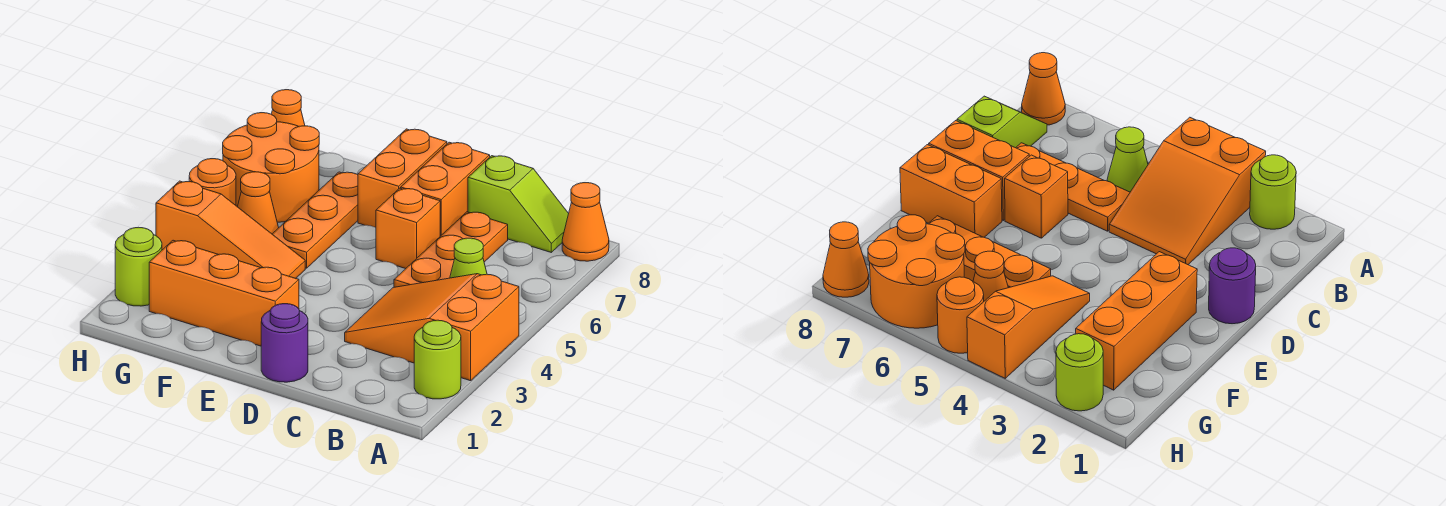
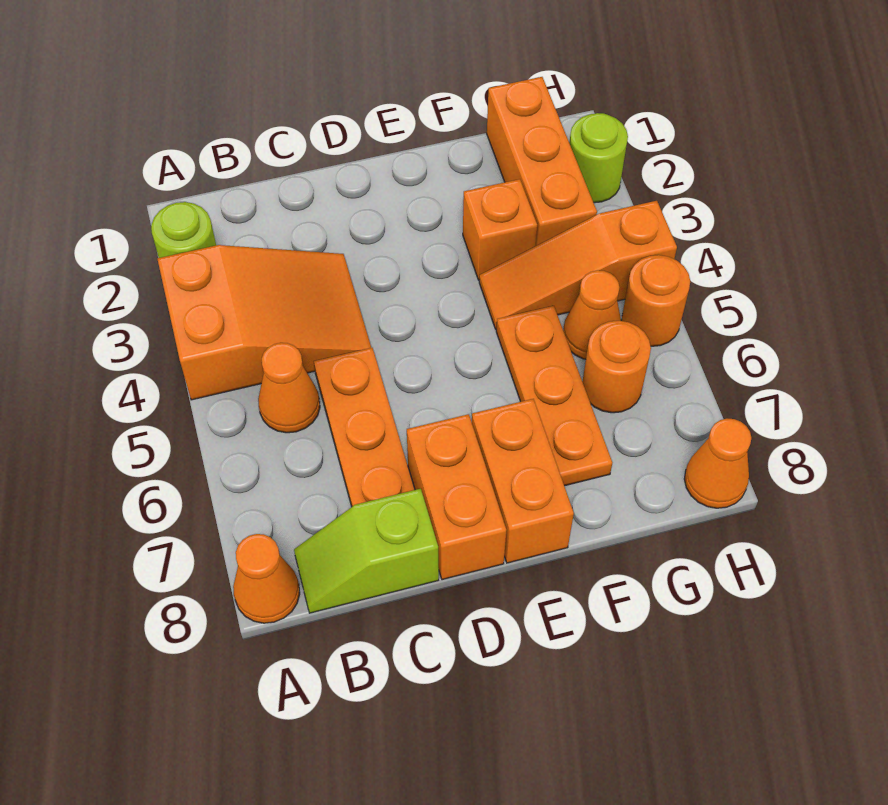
lime cone B5 level 1 -> orange cone B5 level 1
purple round brick D1 level 1 -> none
orange brick D6 level 1 -> orange brick F3 level 1
orange brick E2:G2 level 1 -> orange brick G1:G3 level 1
orange round brick G6:H7 level 1 -> orange round brick G6 level 1

